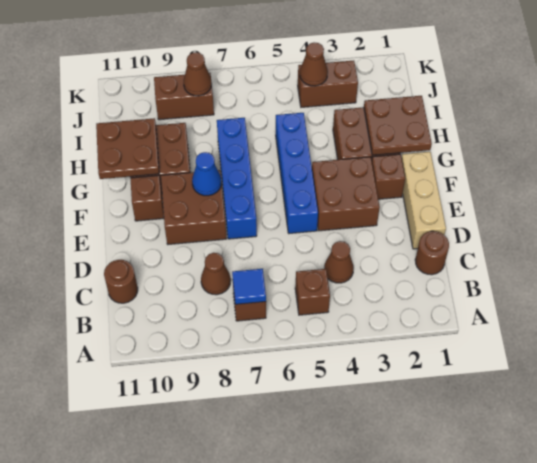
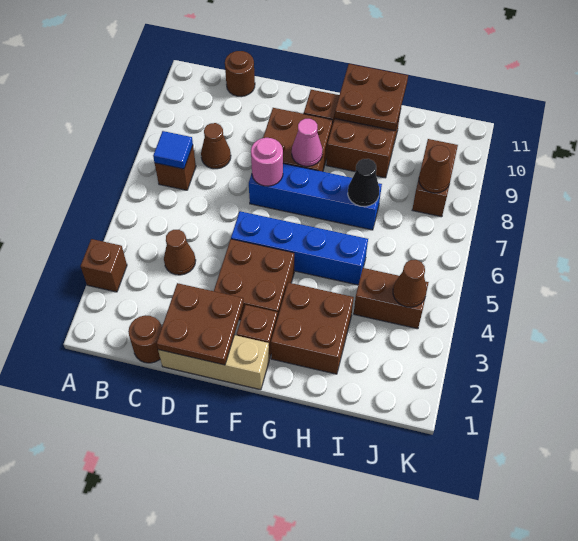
brown brick B5 level 1 -> brown brick A3 level 1
none -> pink round brick E7 level 2
blue cone F8 level 2 -> pink cone F8 level 2
brown plate G1:H2 level 2 -> brown plate D1:E2 level 2
none -> black cone H7 level 2
brown brick J3:J4 level 1 -> brown brick I4:J4 level 1

